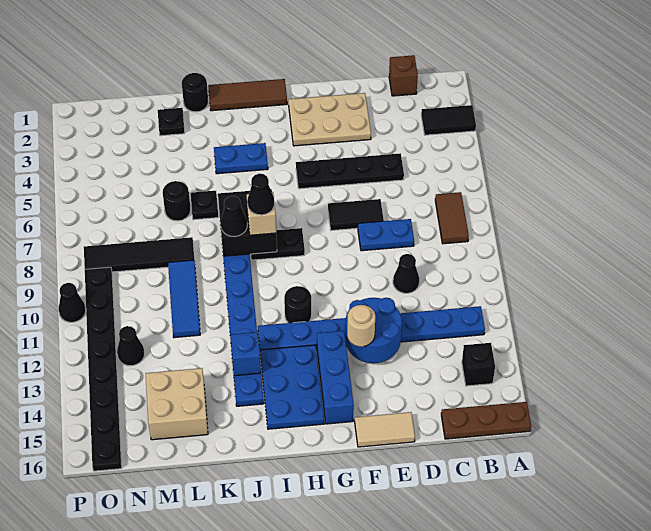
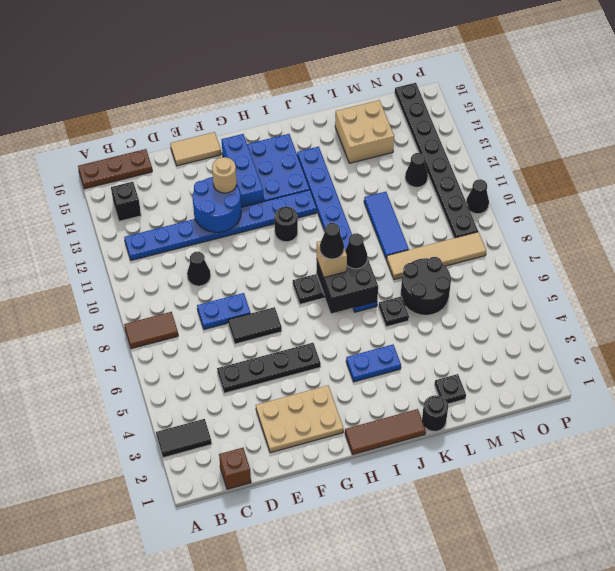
brown tile B7:B8 level 1 -> brown tile A8:B8 level 1
blue brick J13 level 2 -> none
black round brick L6 level 1 -> black round brick L6:M7 level 1
black tile L8:O8 level 1 -> tan tile L8:O8 level 1

